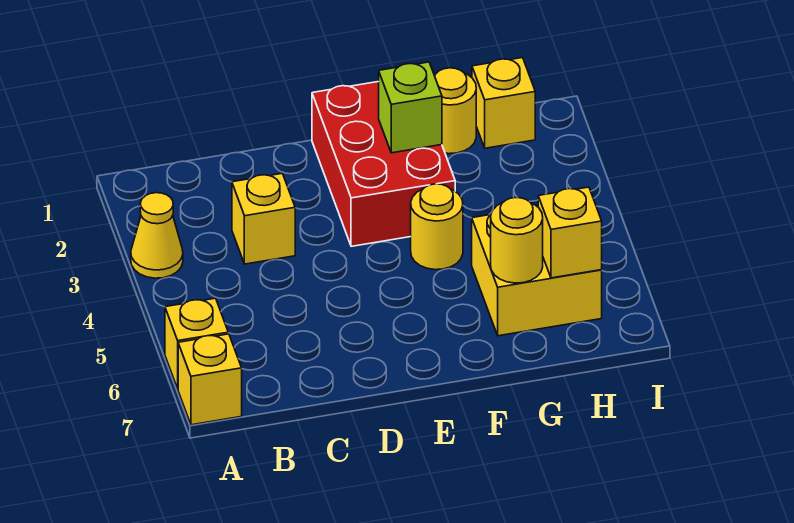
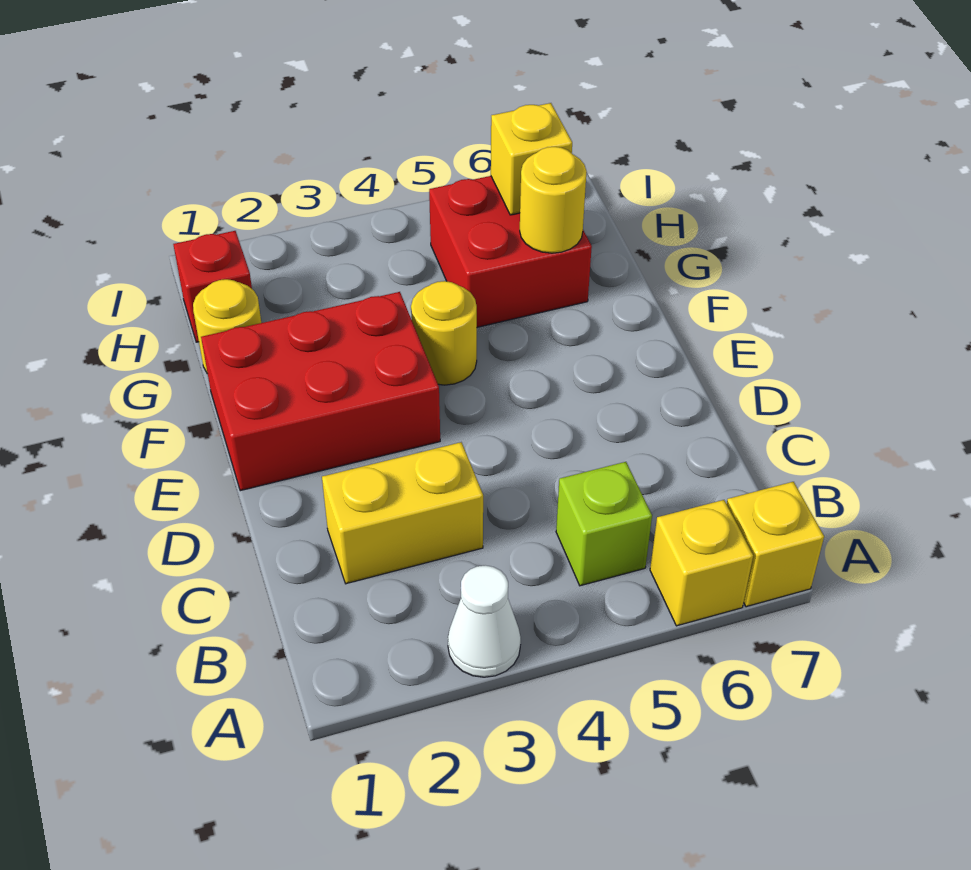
yellow cone A3 level 1 -> white cone A3 level 1
yellow brick C3 level 1 -> yellow brick C2:C3 level 1
lime brick F2 level 2 -> lime brick B5 level 1
yellow brick G5:H6 level 1 -> red brick G5:H6 level 1
yellow brick H1 level 1 -> red brick H1 level 1

